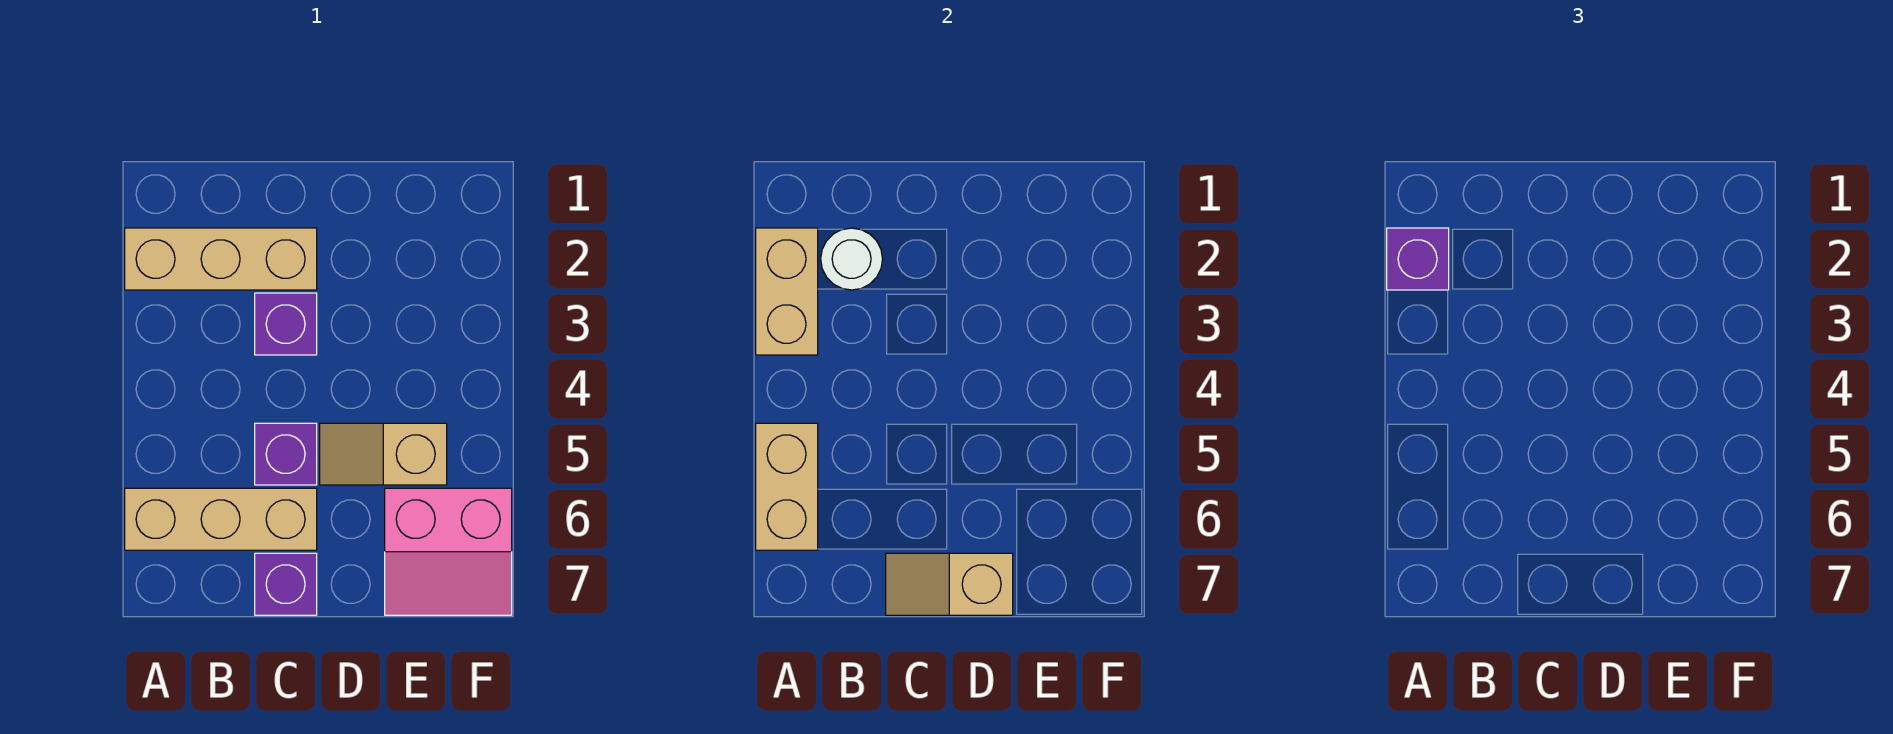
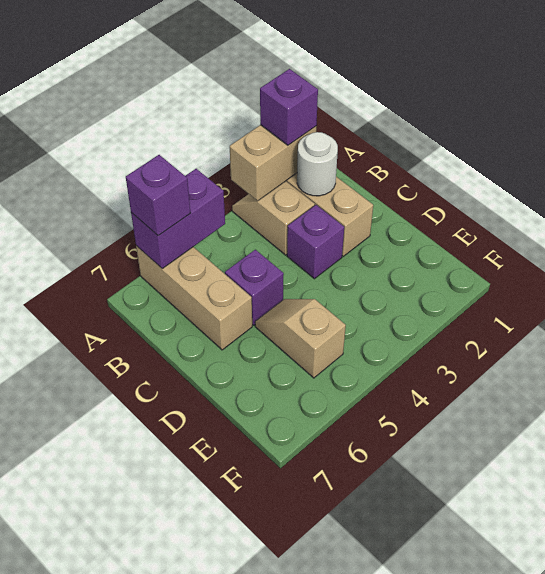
tan brick A5:A6 level 2 -> purple brick A5:A6 level 2
purple brick C7 level 1 -> purple brick A6 level 3
tan slope C7:D7 level 2 top D -> tan slope A3:B3 level 1 top B
pink slope E6:F7 level 1 top 6 -> none

